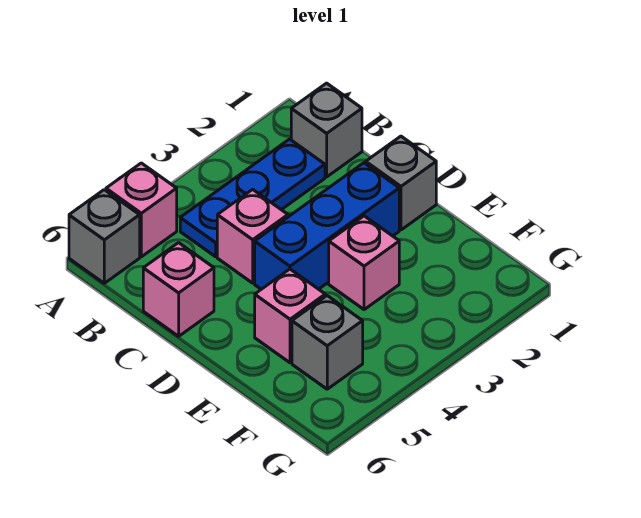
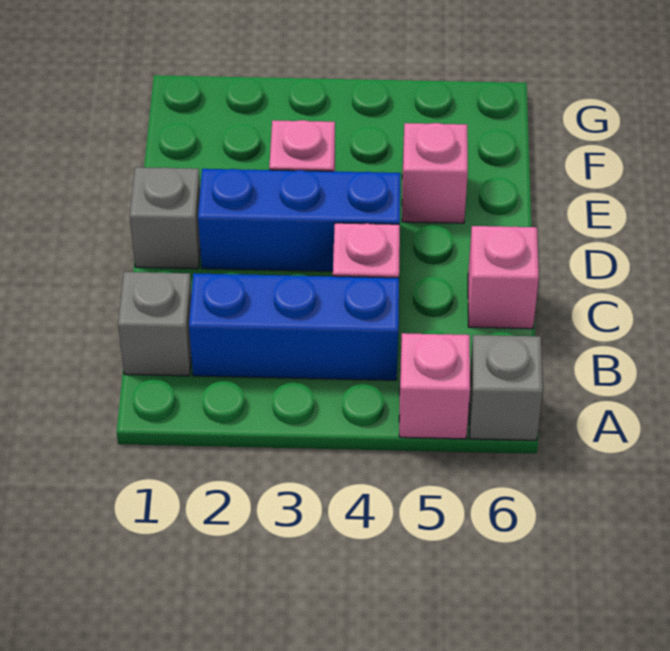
blue plate B2:B4 level 1 -> blue brick B2:B4 level 1
grey brick F5 level 1 -> none

